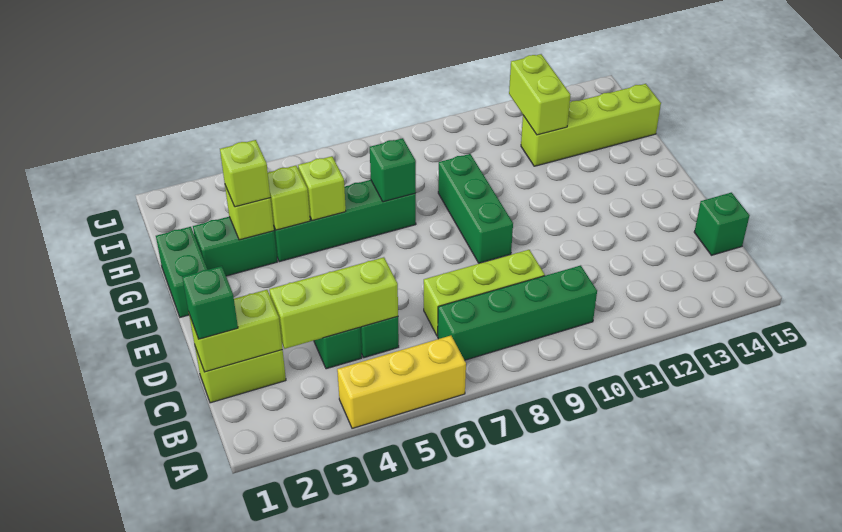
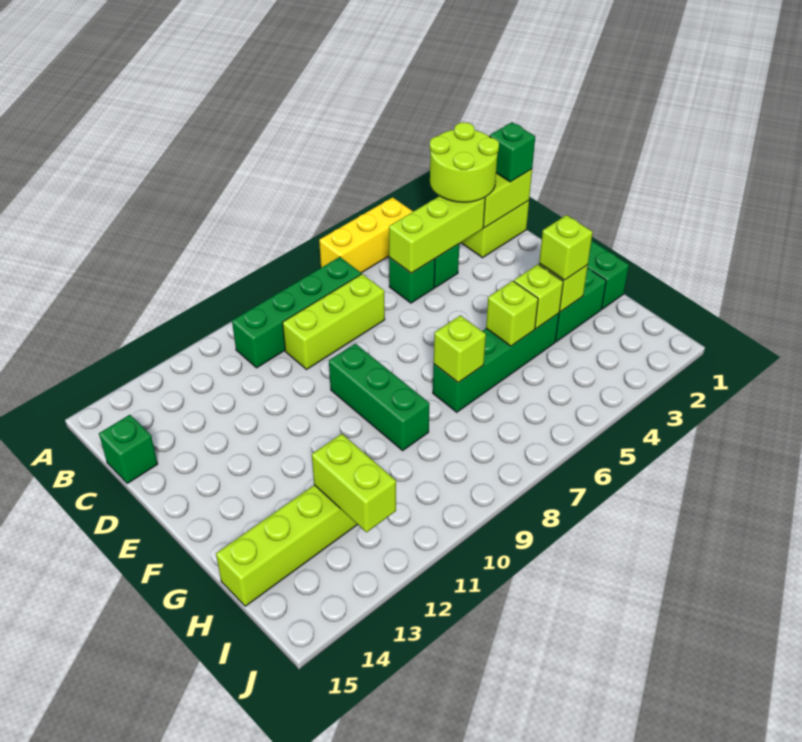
none -> lime round brick B2:C3 level 3
green brick G7 level 2 -> lime brick G7 level 2

